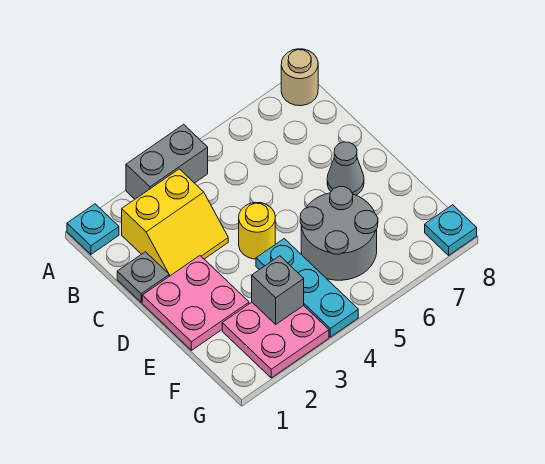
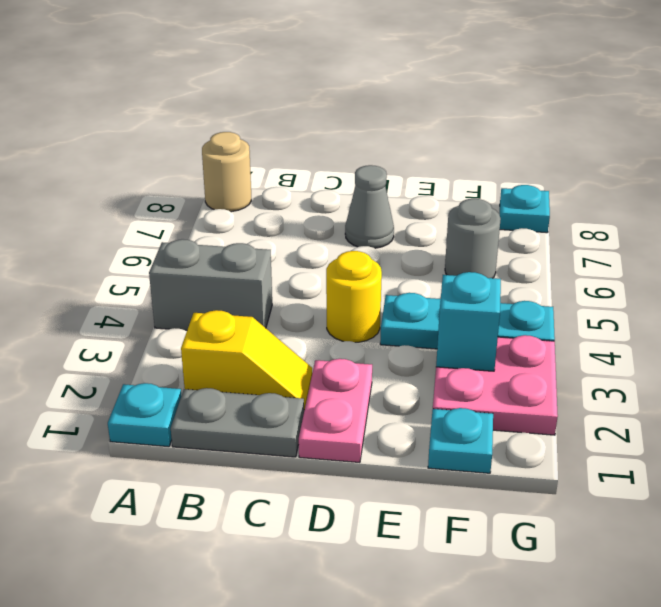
grey brick A3:A4 level 1 -> grey brick A4:B4 level 1
yellow slope B2:C3 level 1 top B -> yellow slope B2:C2 level 1 top B
grey plate C1 level 1 -> grey plate B1:C1 level 1
pink plate D1:E2 level 1 -> pink plate D1:D2 level 1
grey round brick E5:F6 level 1 -> grey round brick F6 level 1
none -> cyan plate F1 level 1
grey brick F3 level 2 -> cyan brick F3 level 2

